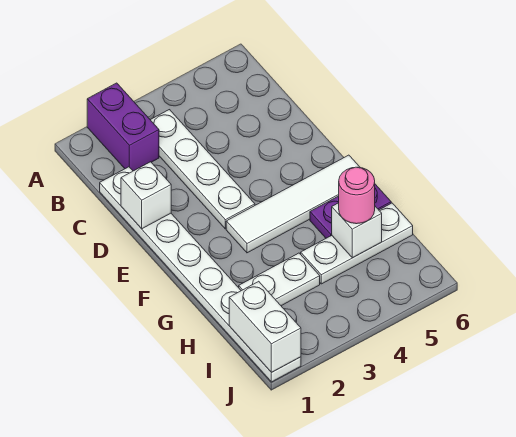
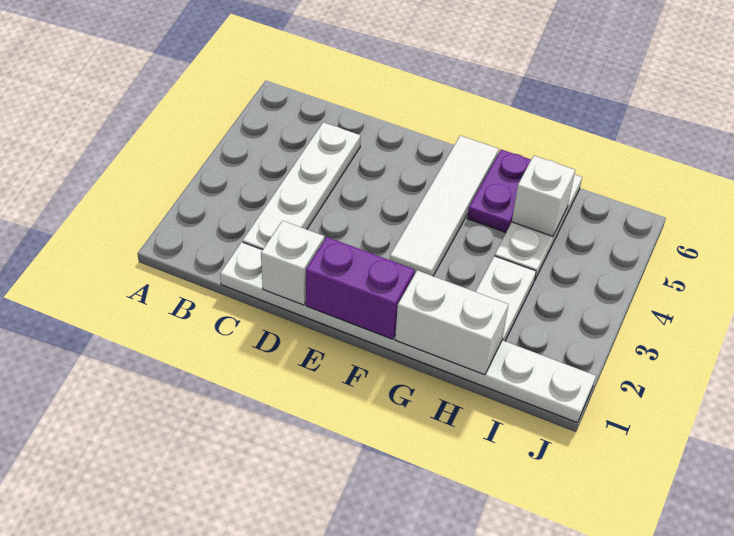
purple brick A2:B2 level 1 -> purple brick E1:F1 level 2
white plate B3:E3 level 1 -> white plate C2:C5 level 1
pink round brick H5 level 3 -> none
white brick I1:J1 level 2 -> white brick G1:H1 level 2

